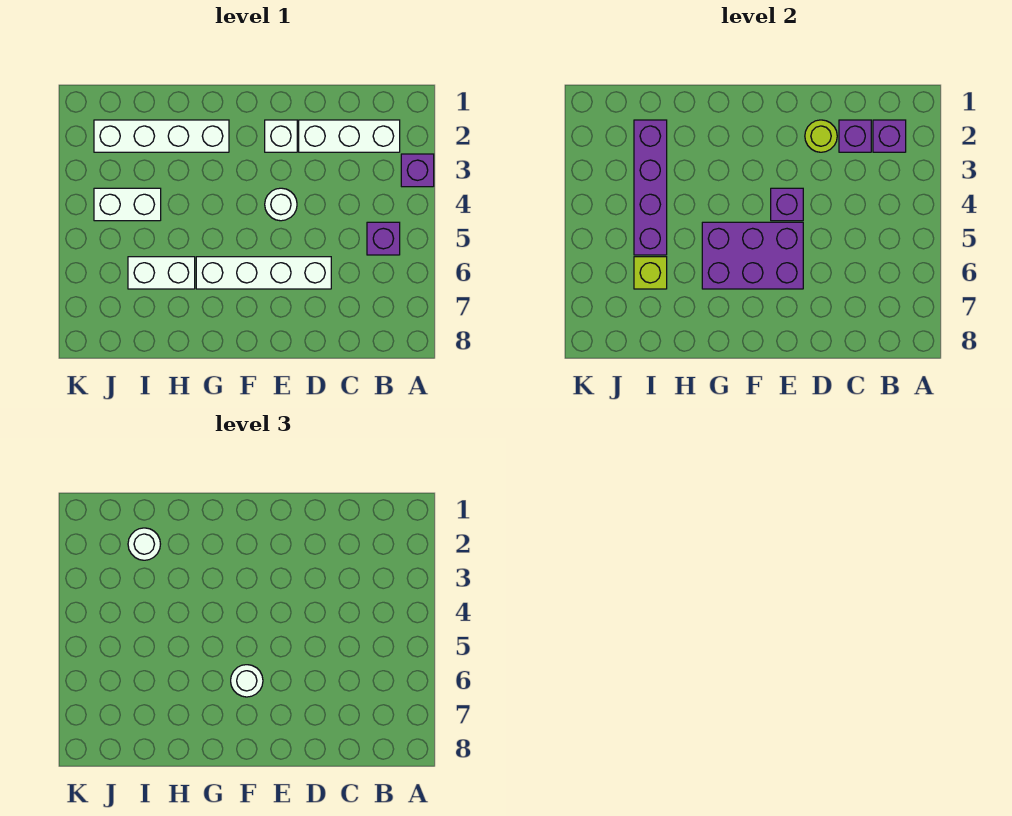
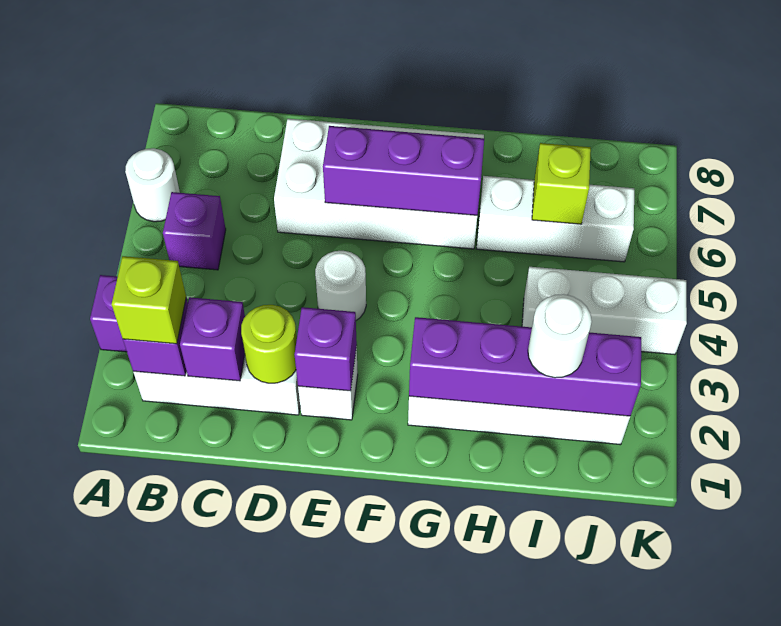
none -> lime brick B2 level 3
white brick D6:G6 level 1 -> white brick D6:G7 level 1
purple brick E4 level 2 -> purple brick E2 level 2
purple brick E5:G6 level 2 -> purple brick E6:G6 level 2
white round brick F6 level 3 -> white round brick A6 level 1
white brick H6:I6 level 1 -> white brick H6:J6 level 1
purple brick I2:I5 level 2 -> purple brick G2:J2 level 2
white brick I4:J4 level 1 -> white brick I4:K4 level 1

